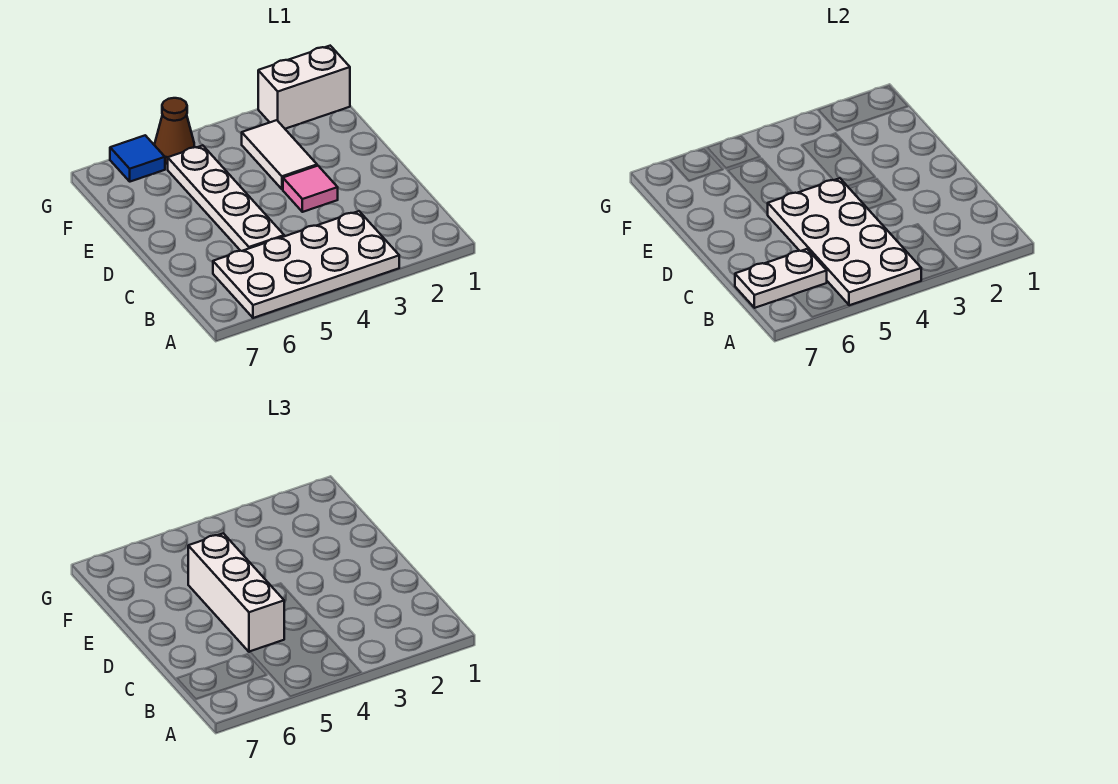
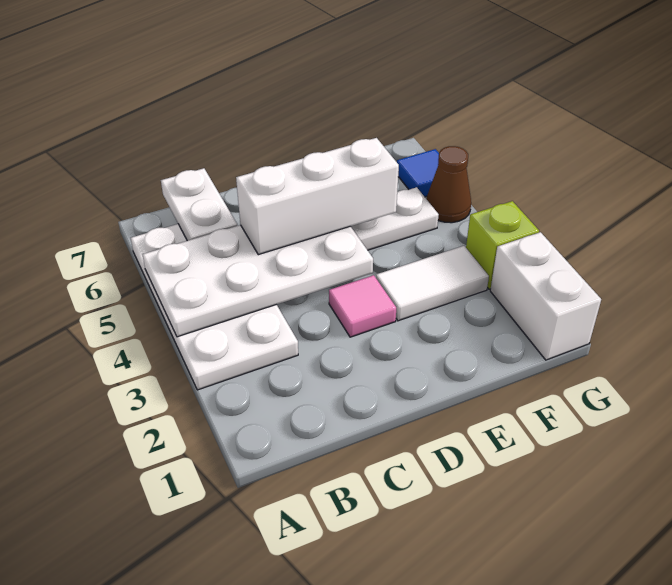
none -> lime brick G3 level 1

